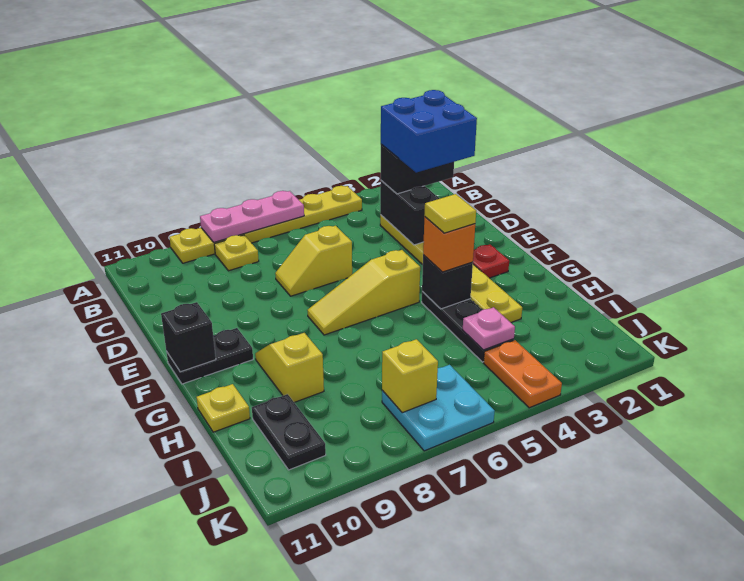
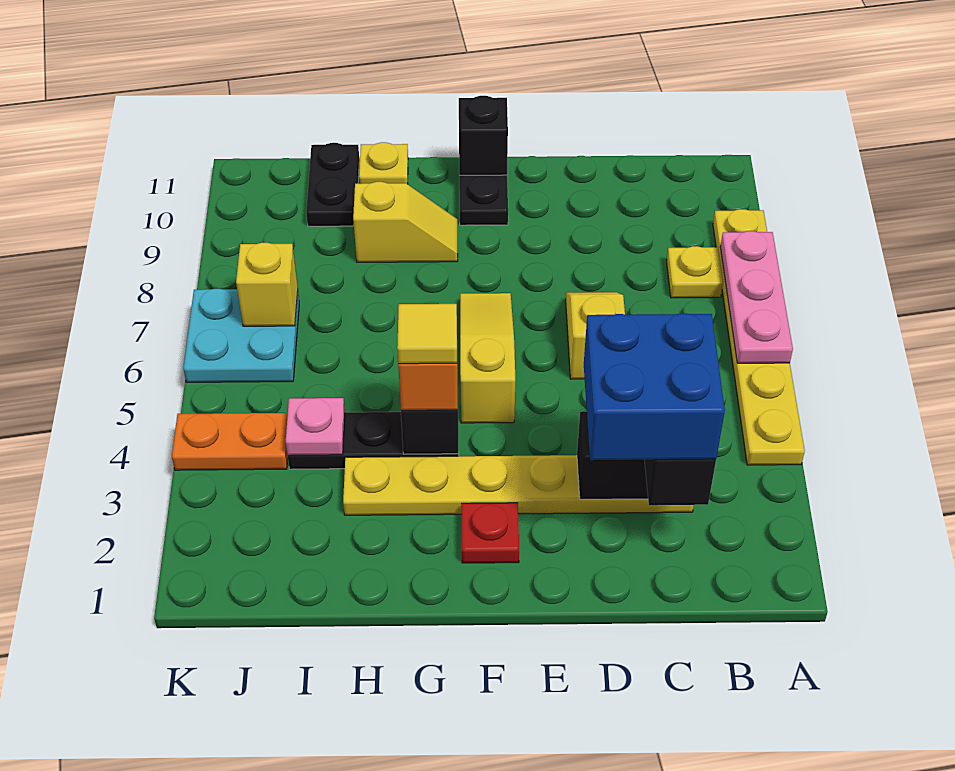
black plate I10:J10 level 1 -> black plate I10:I11 level 1

